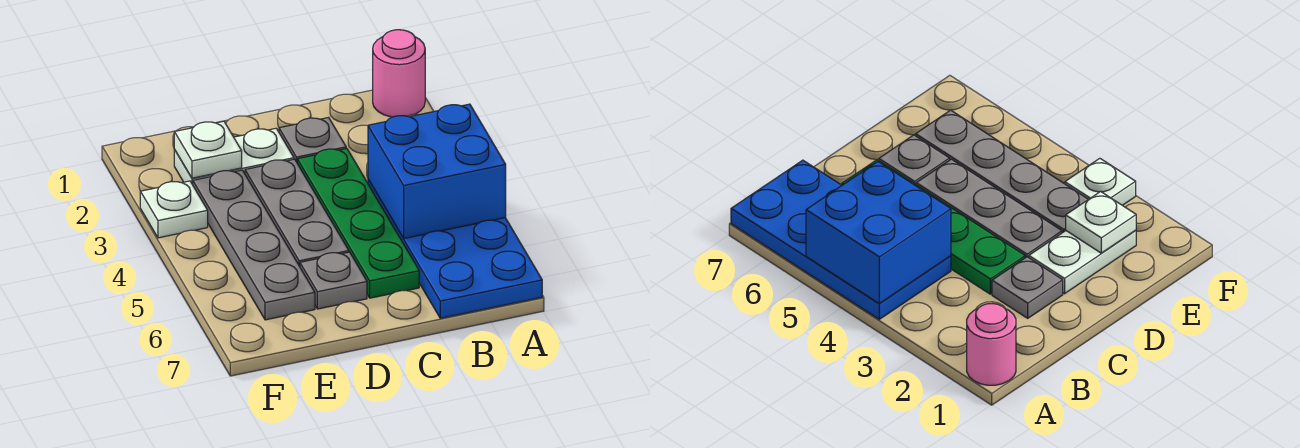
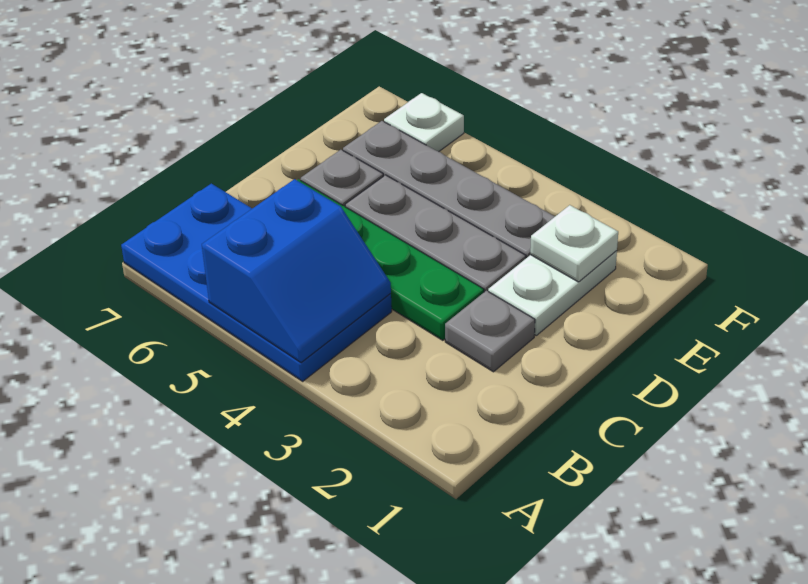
pink round brick A1 level 1 -> none
blue brick A4:B5 level 2 -> blue slope A4:B5 level 2 top 5
white plate F3 level 1 -> white plate F6 level 1

